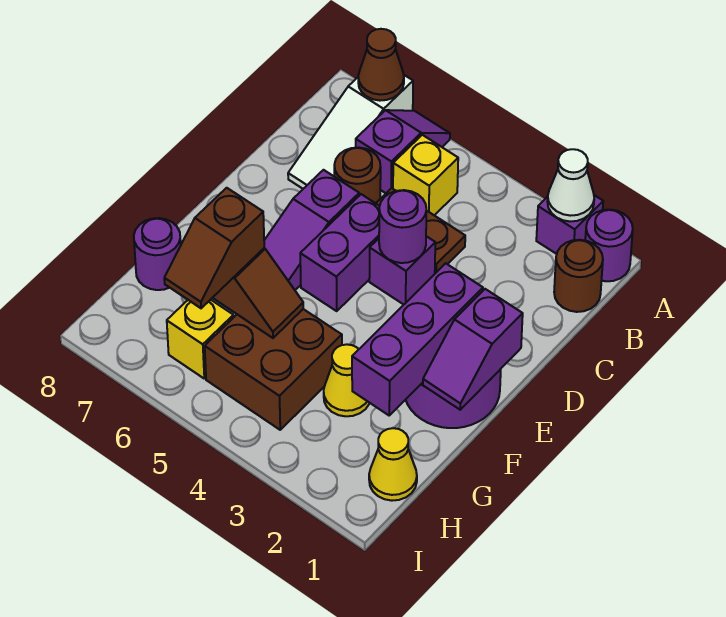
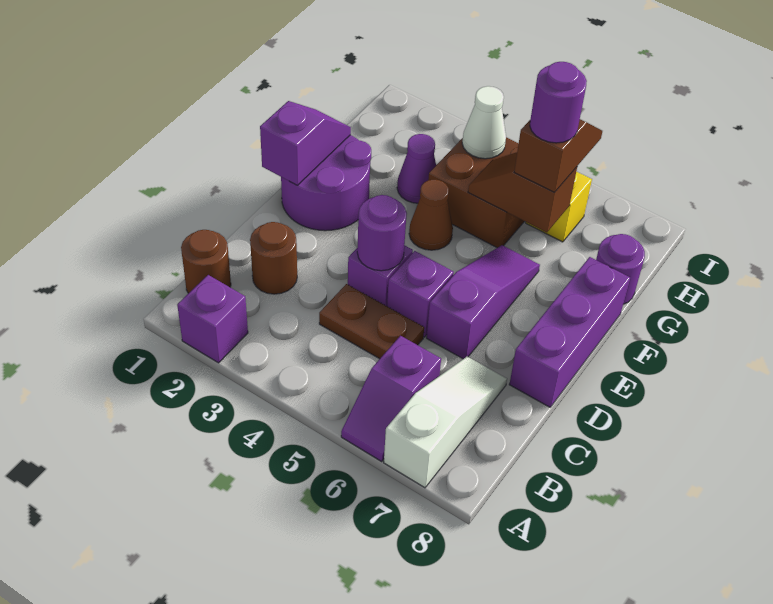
purple round brick A1 level 1 -> purple round brick G6 level 4
white cone A2 level 2 -> white cone H4 level 2
brown cone A7 level 2 -> brown cone F4 level 1
yellow brick B5 level 1 -> none
brown round brick C6 level 1 -> brown round brick C2 level 1
purple brick D5:E5 level 1 -> purple brick D5 level 1
purple brick E2:G2 level 2 -> purple brick D8:F8 level 1
yellow cone G3 level 1 -> purple cone G3 level 1
yellow cone H1 level 1 -> none

